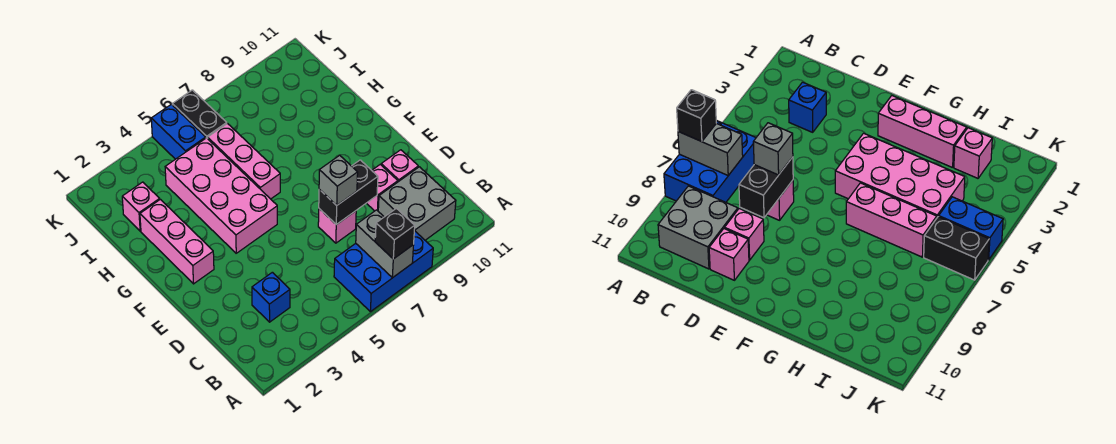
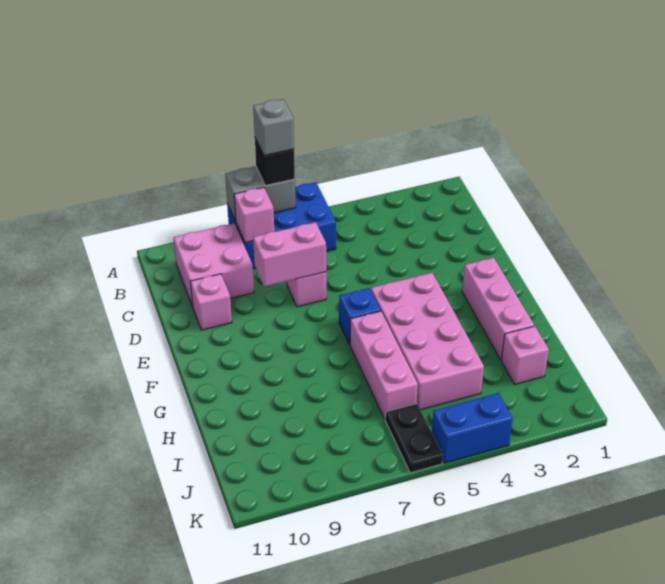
grey brick A7:B7 level 2 -> grey brick A7:A8 level 2
grey brick B9:C10 level 1 -> pink brick B9:C10 level 1
blue brick C3 level 1 -> blue brick F6 level 1
black brick D7:D8 level 2 -> pink brick D7:D8 level 2
grey brick D7 level 3 -> grey brick A7 level 4
pink brick D9 level 1 -> pink brick B8 level 2
blue brick J5:K5 level 1 -> blue brick K4:K5 level 1
black brick J6:K6 level 1 -> black plate J6:K6 level 1

